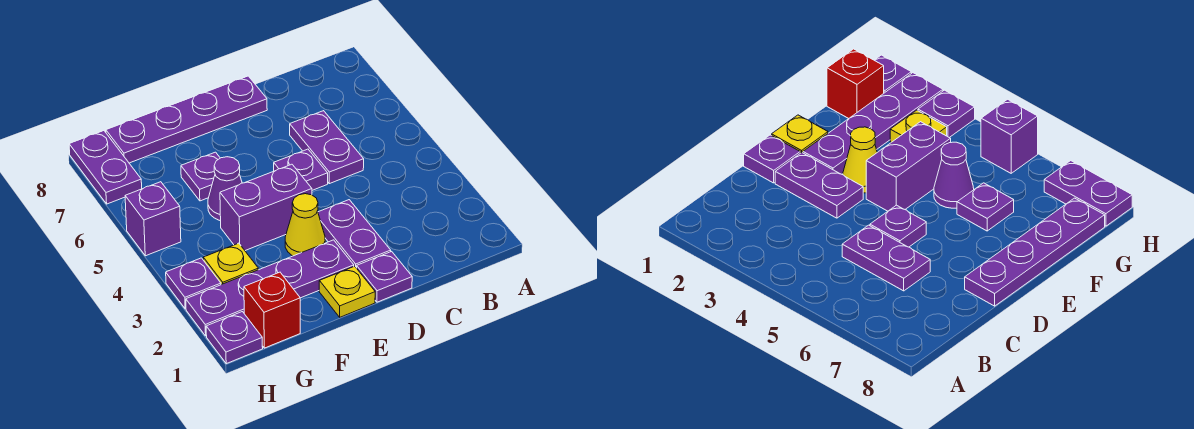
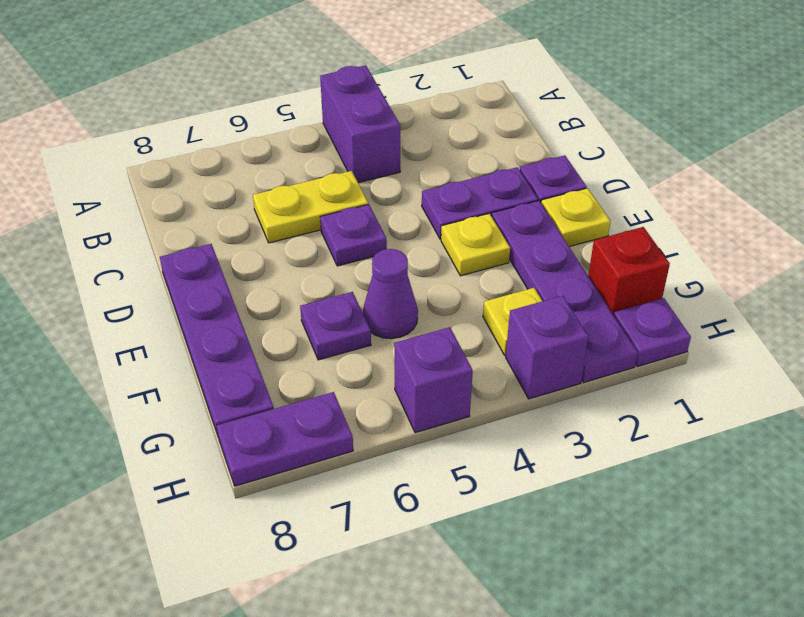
purple plate C5:C6 level 1 -> yellow plate C5:C6 level 1
yellow cone E3 level 1 -> yellow plate E3 level 1
purple brick E4:F4 level 1 -> purple brick A4:B4 level 1
purple plate H3 level 1 -> purple brick H3 level 1

